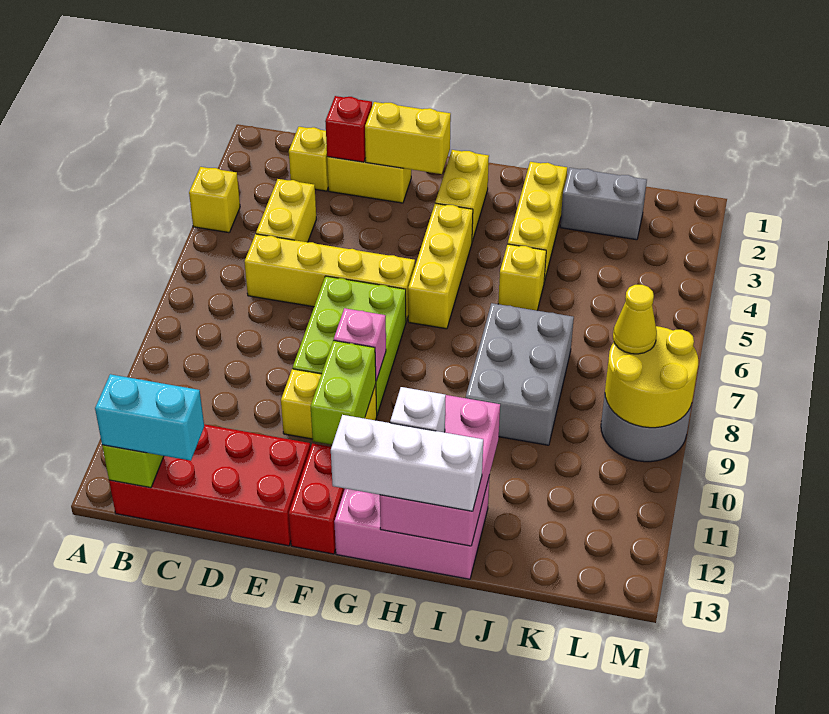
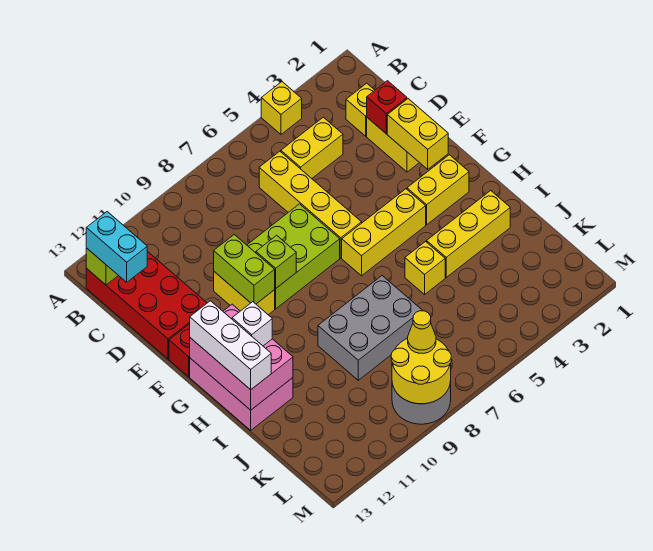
pink brick F9 level 2 -> lime brick F9 level 2
lime brick F10:F11 level 2 -> lime brick E10:F10 level 2
pink brick H11:I13 level 2 -> pink brick G12:I13 level 2
grey brick J2:K2 level 1 -> none

